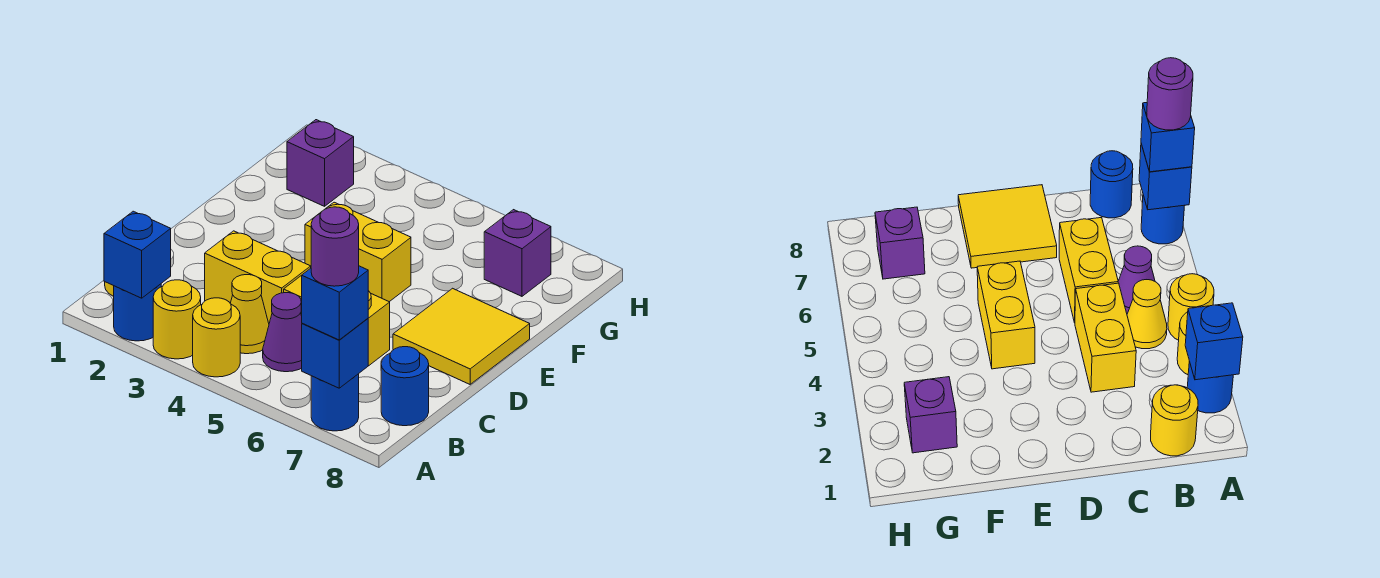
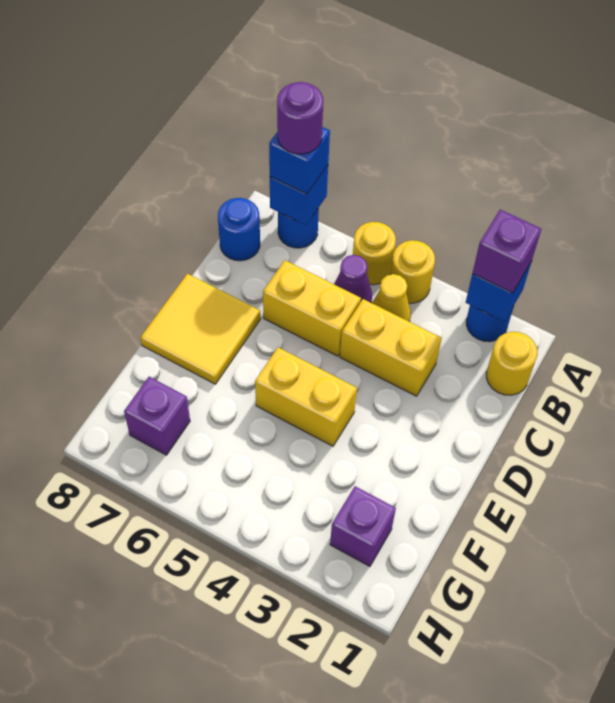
none -> purple brick A2 level 3
yellow round brick A3 level 1 -> yellow round brick A5 level 1

